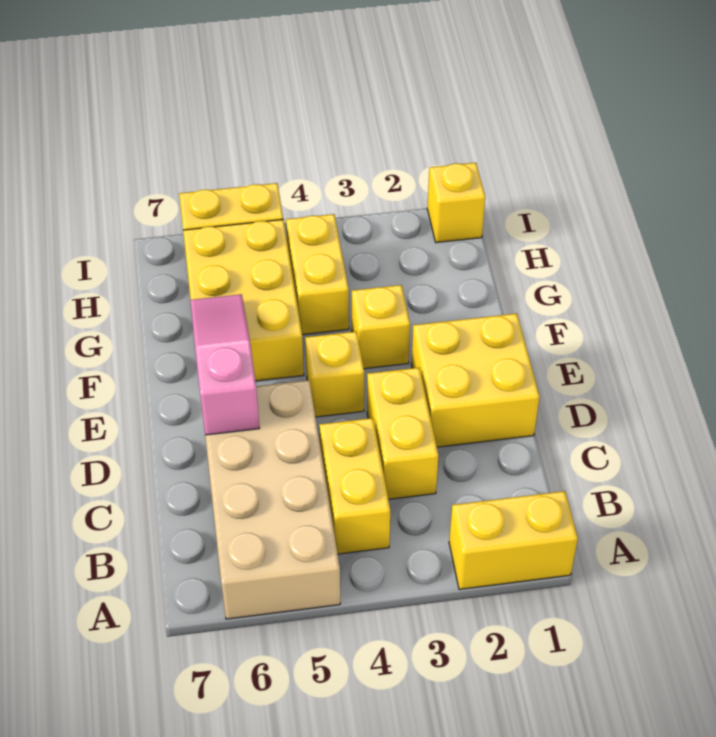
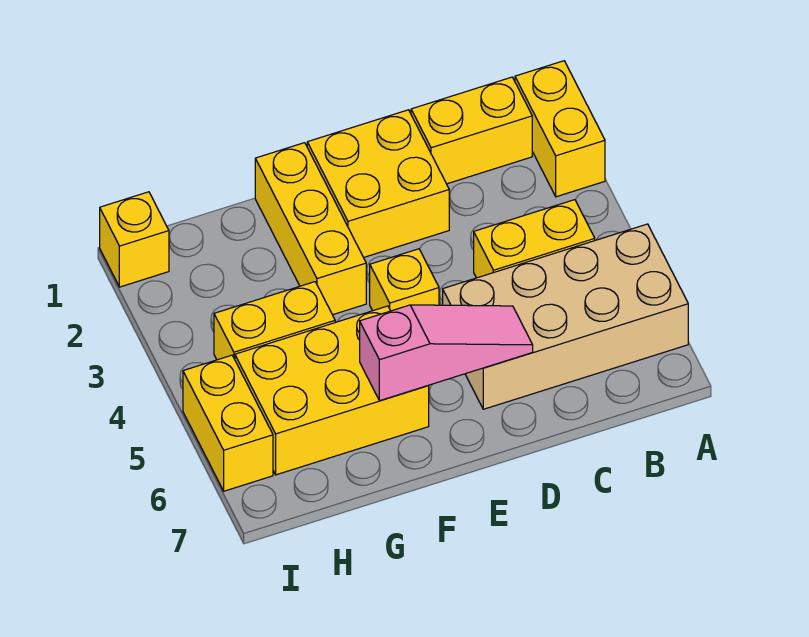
yellow brick C3:D3 level 1 -> yellow brick B1:C1 level 1
pink slope D6:F6 level 2 top D -> pink slope D6:F6 level 2 top F
yellow brick F3 level 1 -> yellow brick F1:F3 level 1

